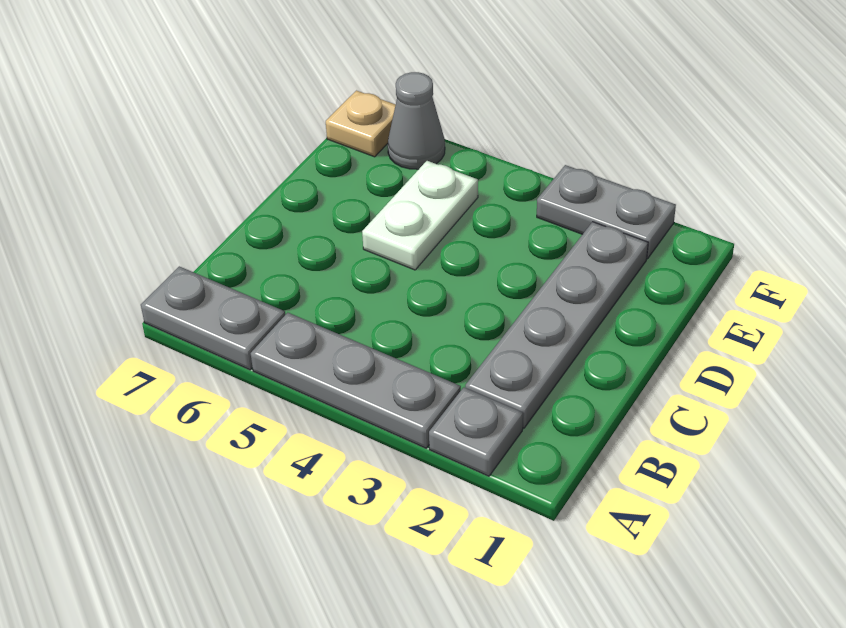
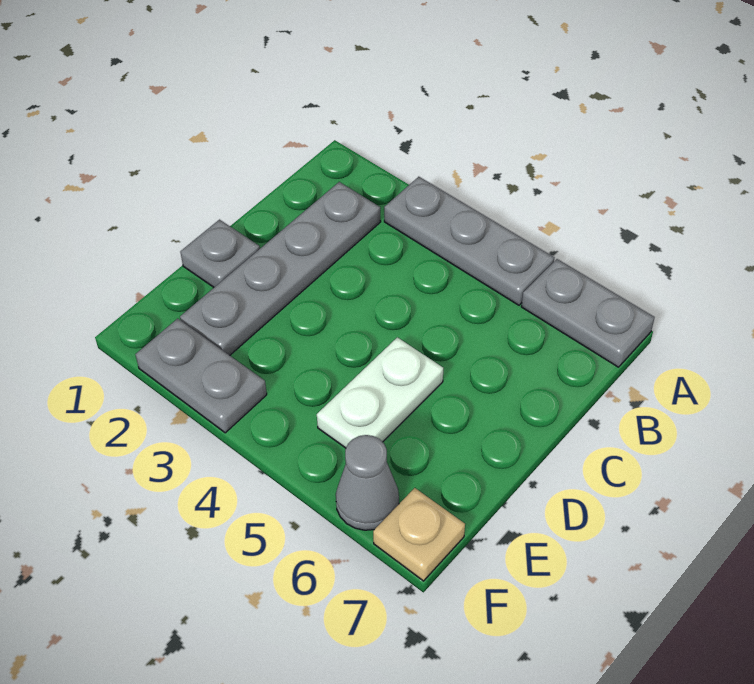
grey plate A2 level 1 -> grey plate D1 level 1

